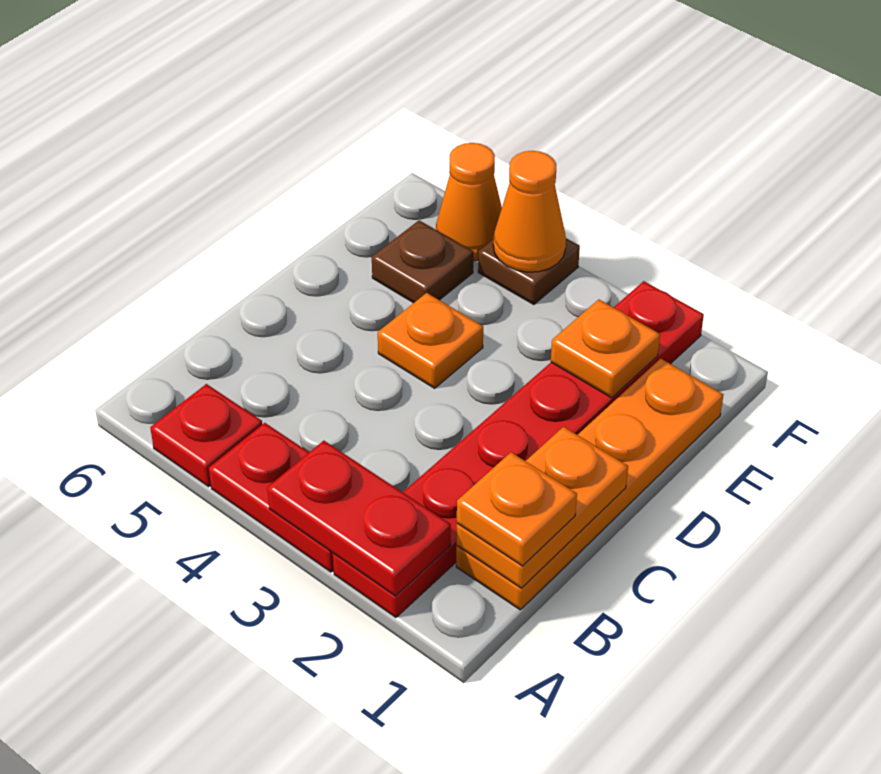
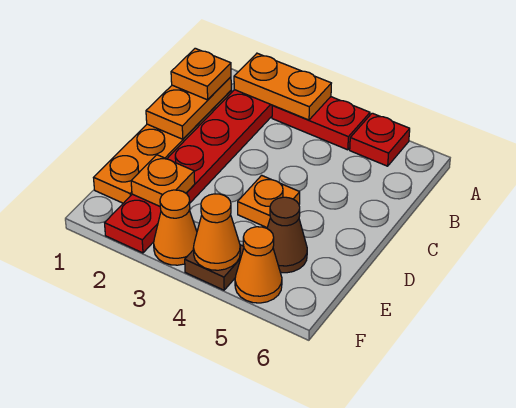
red plate A2:A3 level 2 -> orange plate A2:A3 level 2
brown plate E5 level 1 -> brown cone E5 level 1
none -> orange cone F3 level 1

